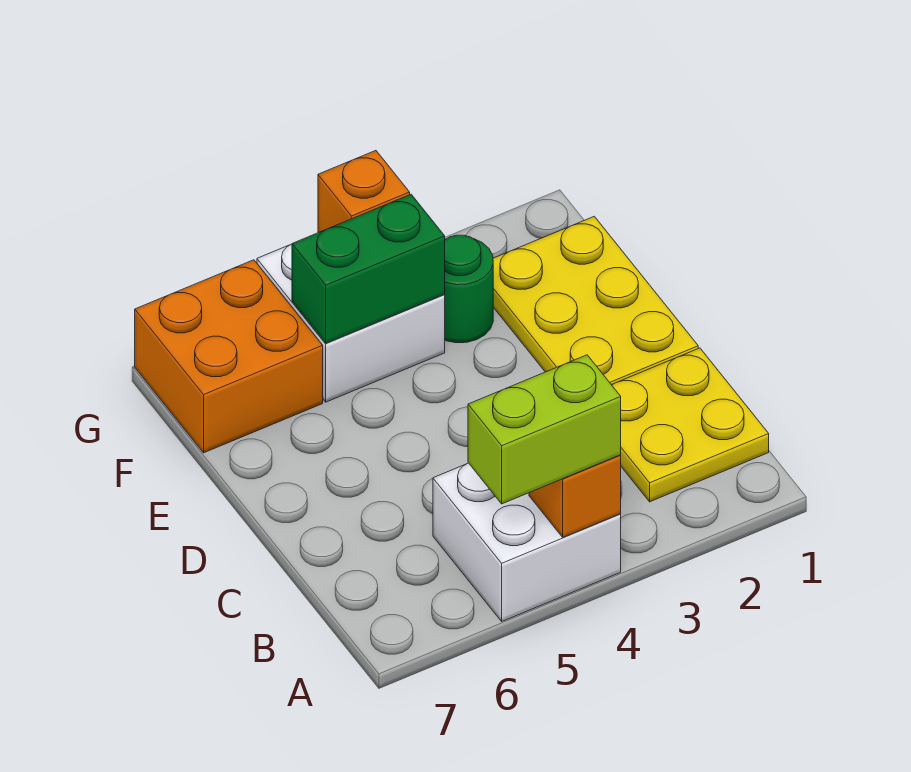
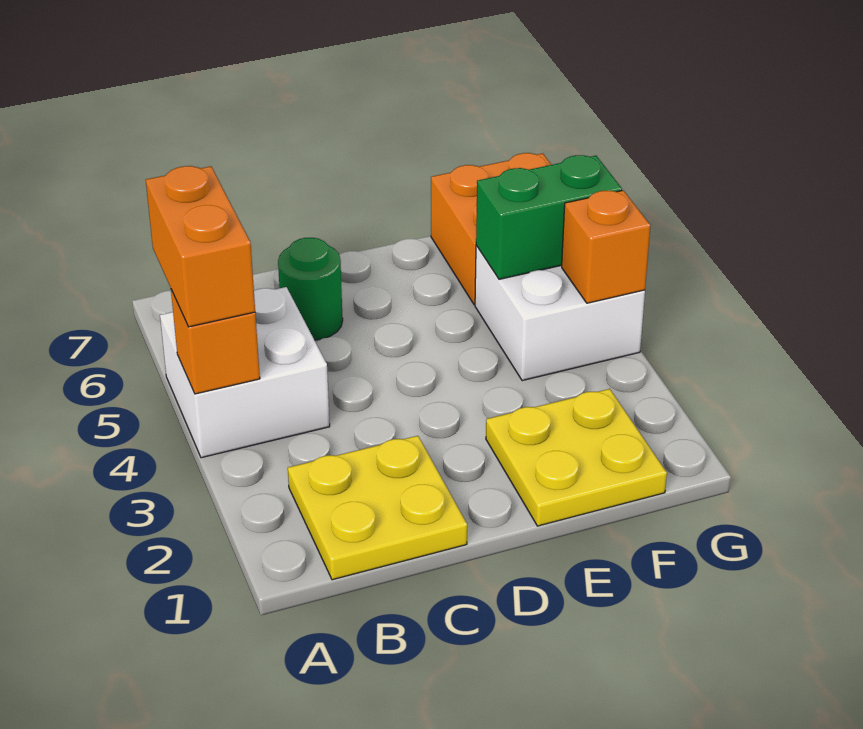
lime brick A4:A5 level 3 -> orange brick A4:A5 level 3
yellow plate D1:F2 level 1 -> yellow plate E1:F2 level 1
green round brick F3 level 1 -> green round brick C6 level 1
green brick F4:F5 level 2 -> green brick F5:G5 level 2

